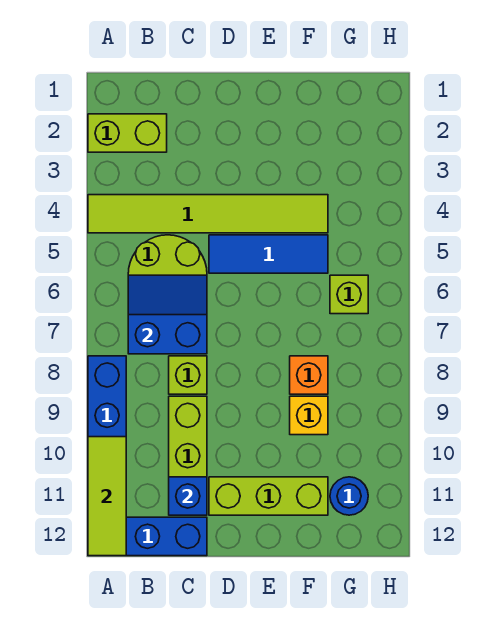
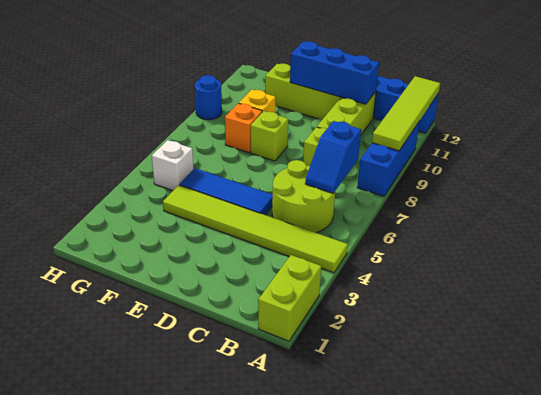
lime brick A2:B2 level 1 -> lime brick A1:A2 level 1
lime tile A10:A12 level 2 -> lime tile A9:A12 level 2
blue slope B6:C7 level 2 top 7 -> blue slope B6:B7 level 2 top 7
blue brick C11 level 2 -> blue brick C11:E11 level 2
none -> white brick G5 level 1
lime brick G6 level 1 -> lime brick E8 level 1
blue round brick G11 level 1 -> blue round brick H9 level 1

